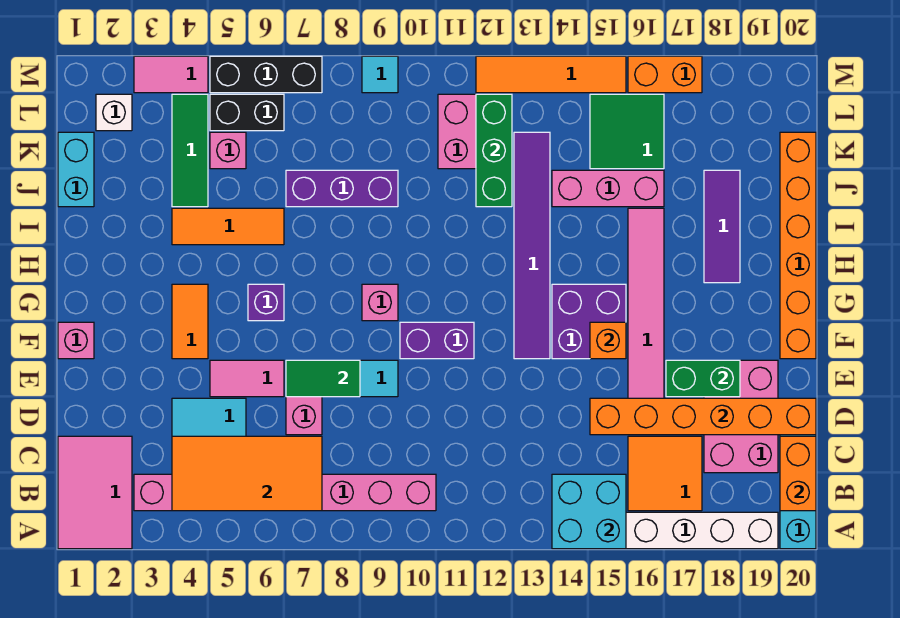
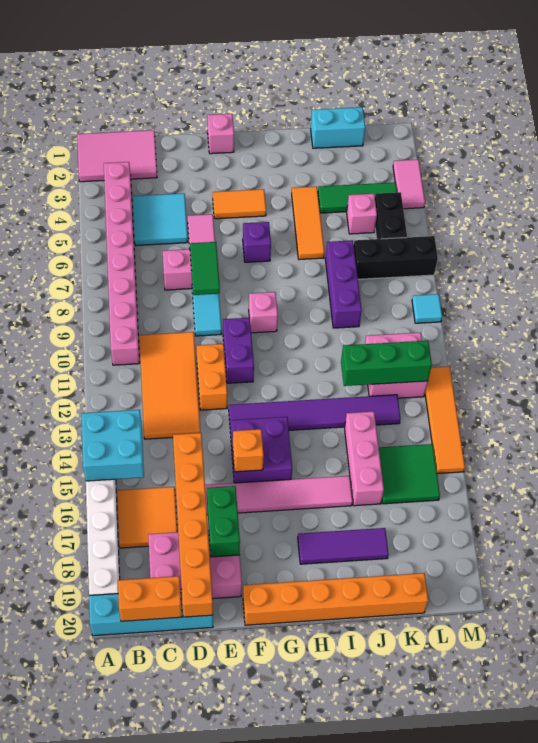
orange tile B4:C7 level 2 -> orange tile C10:D13 level 1
white brick L2 level 1 -> none
black brick M5:M7 level 1 -> black brick K7:M7 level 1
orange brick M16:M17 level 1 -> orange brick E11:E12 level 1

